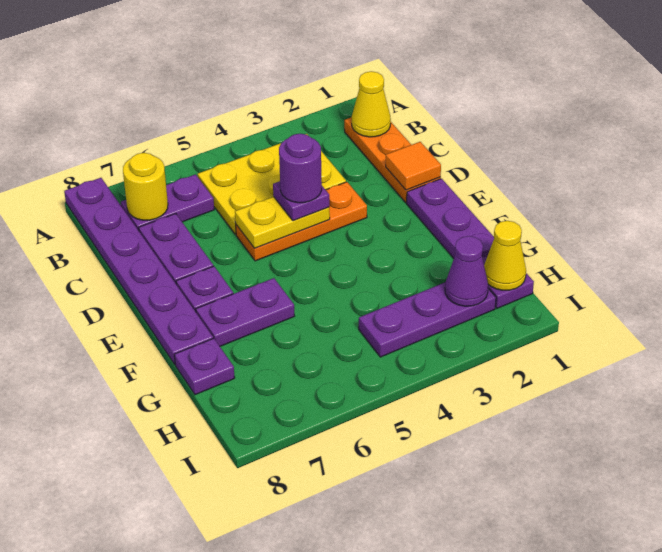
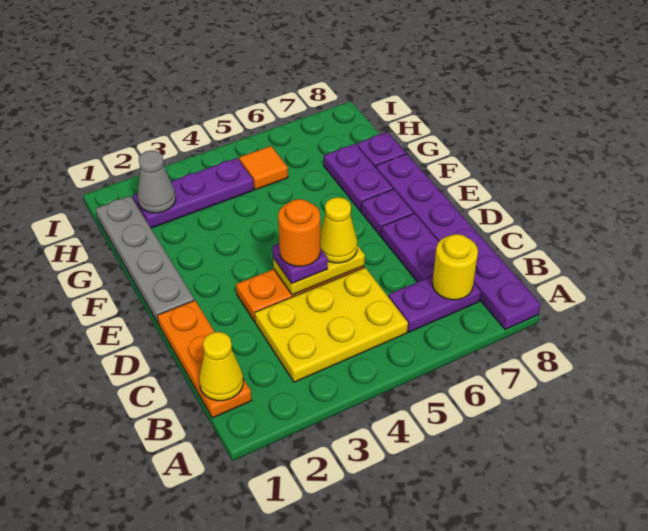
orange tile D1 level 2 -> orange tile H5 level 1
purple round brick D4 level 4 -> orange round brick D4 level 4
purple plate E1:H1 level 1 -> grey plate E1:H1 level 1
purple plate F6:F7 level 1 -> purple plate F7:G7 level 1
yellow cone H1 level 2 -> yellow cone D5 level 3
purple cone H2 level 2 -> grey cone H2 level 2

